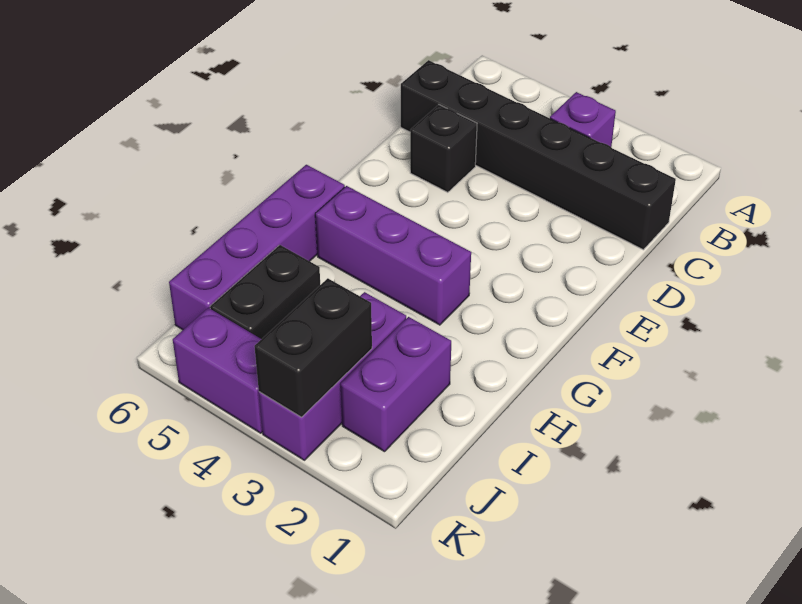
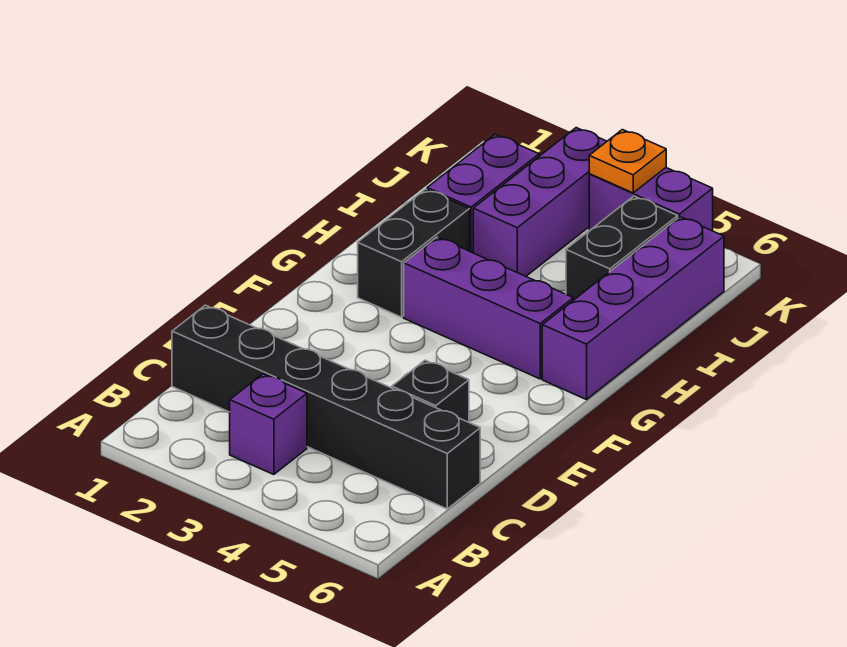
black brick J3:K3 level 2 -> black brick G2:H2 level 1
none -> orange plate K4 level 2

